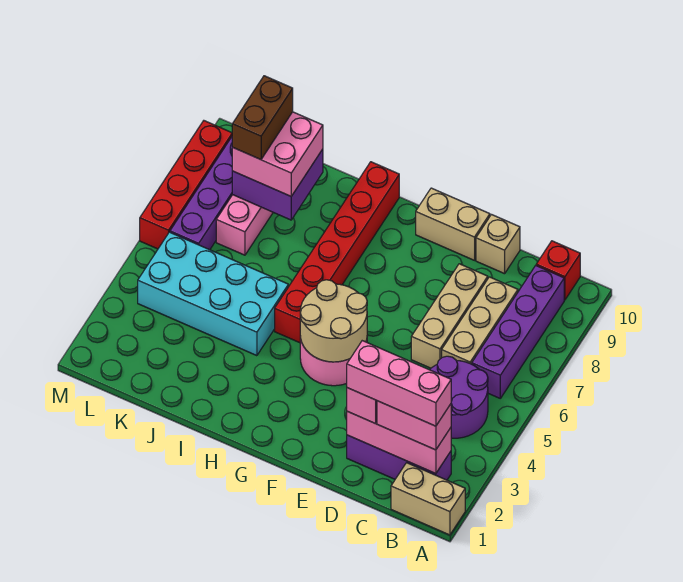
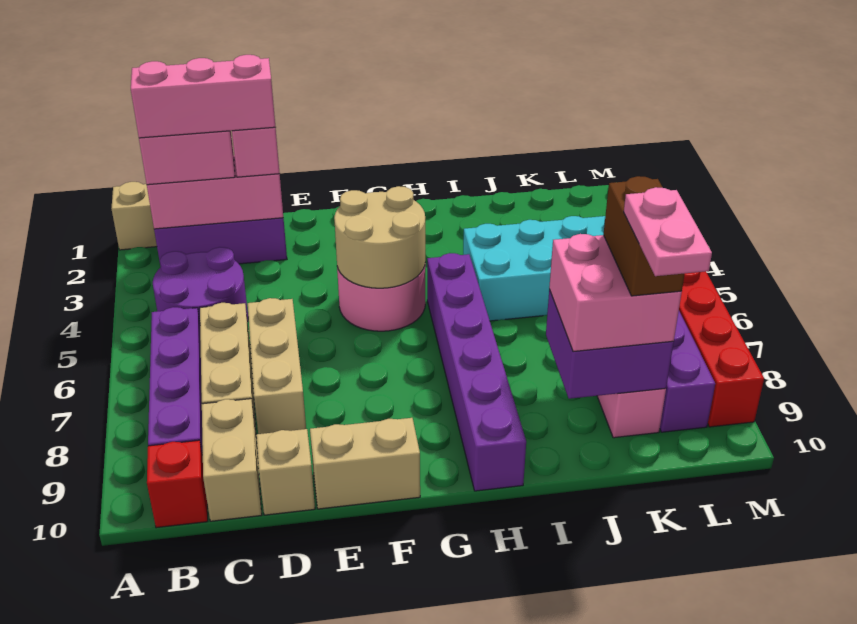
none -> tan brick C9:C10 level 1
red brick H5:H10 level 1 -> purple brick H5:H10 level 1
none -> pink plate K9:K10 level 5

